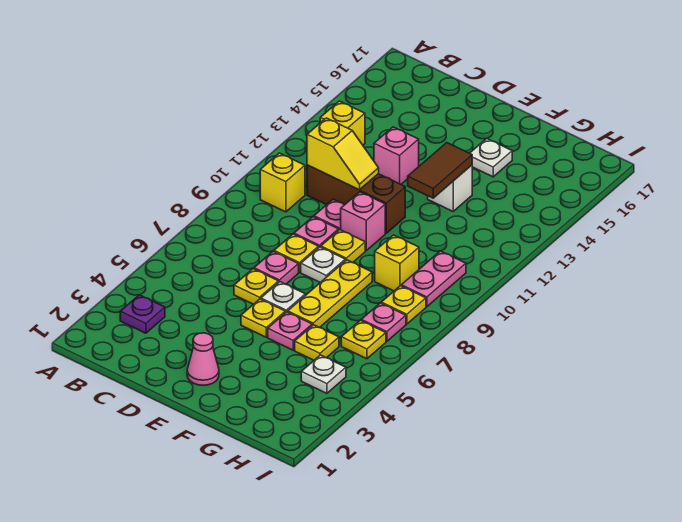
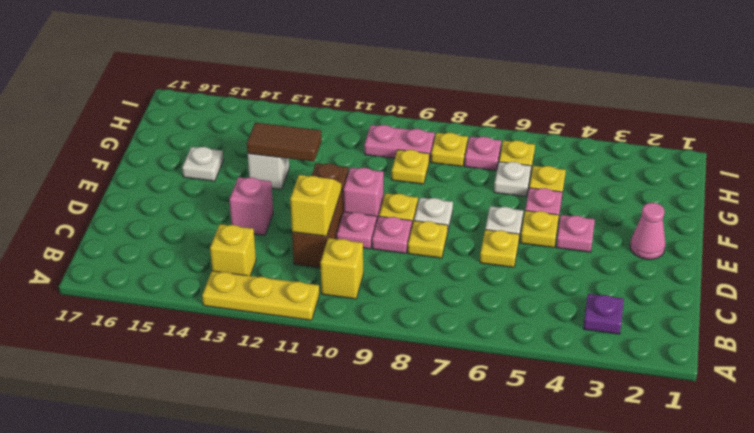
pink plate D7 level 1 -> pink plate E4 level 1
yellow plate F6:F8 level 1 -> yellow plate A11:A13 level 1
yellow brick G9 level 1 -> yellow plate G9 level 1
white plate H4 level 1 -> white plate G6 level 1

